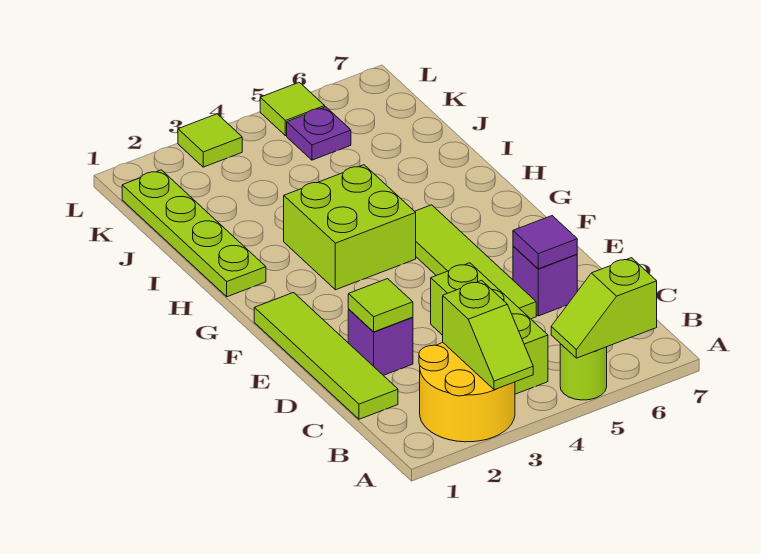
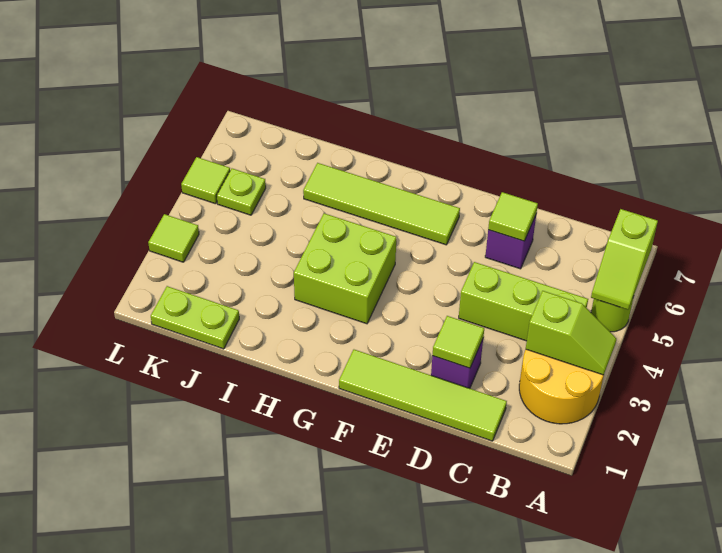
lime tile D5:G5 level 1 -> lime tile F6:I6 level 1
purple tile D6 level 2 -> lime tile D6 level 2
lime plate H1:K1 level 1 -> lime plate J1:K1 level 1
purple plate K5 level 1 -> lime plate K5 level 1

